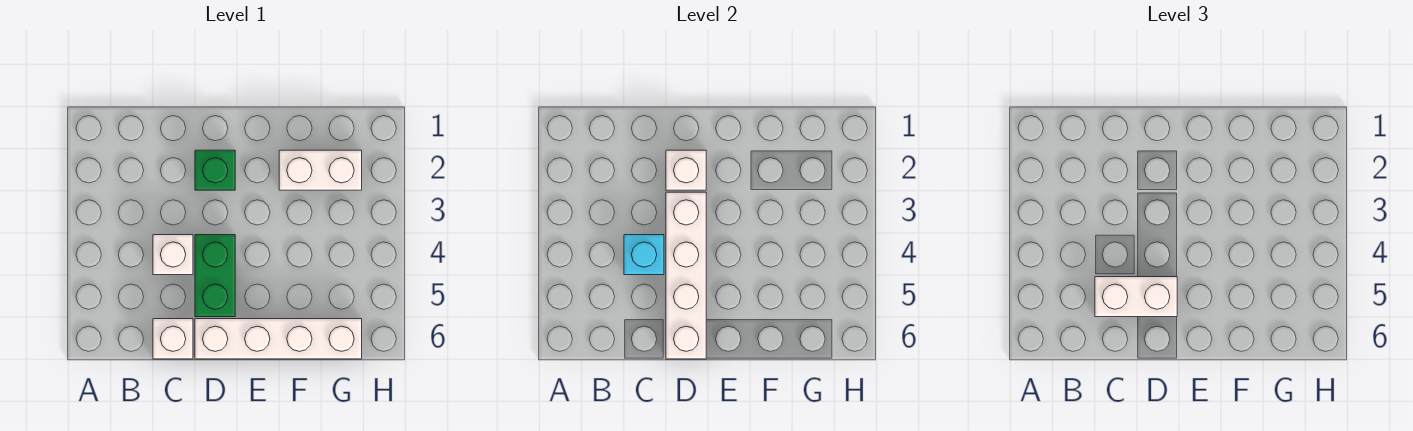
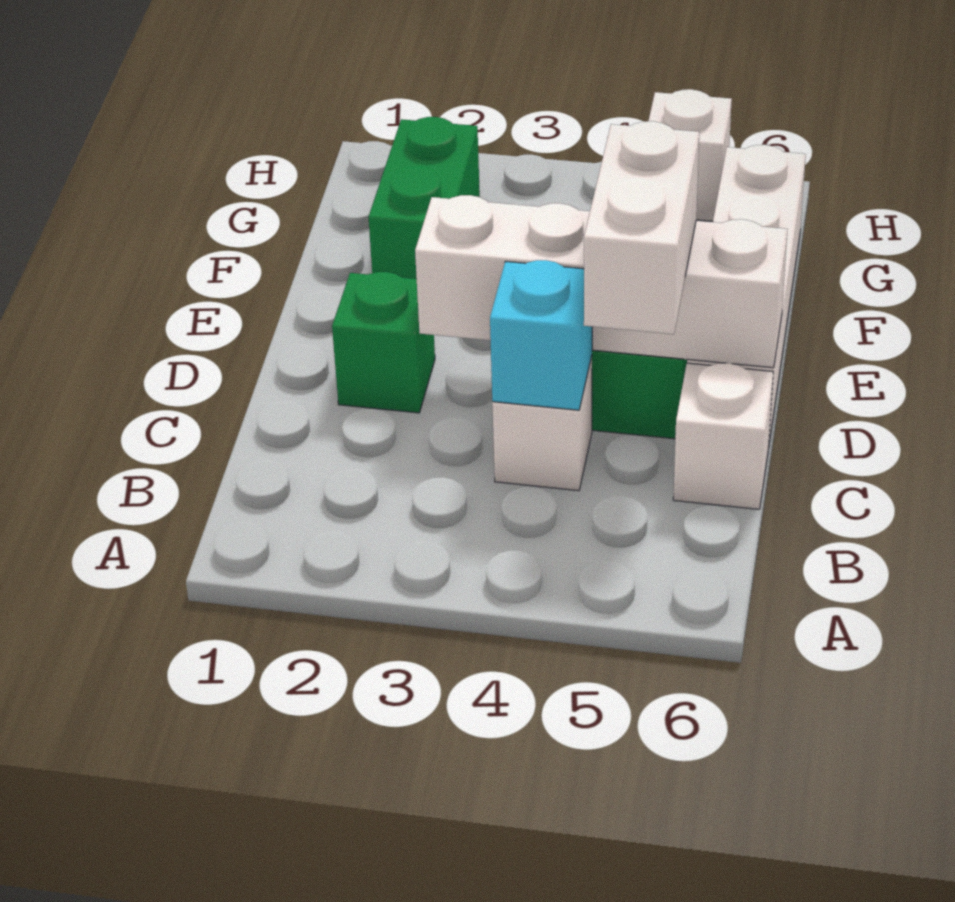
white brick D2 level 2 -> white brick H5 level 1
white brick F2:G2 level 1 -> green brick F2:G2 level 1

